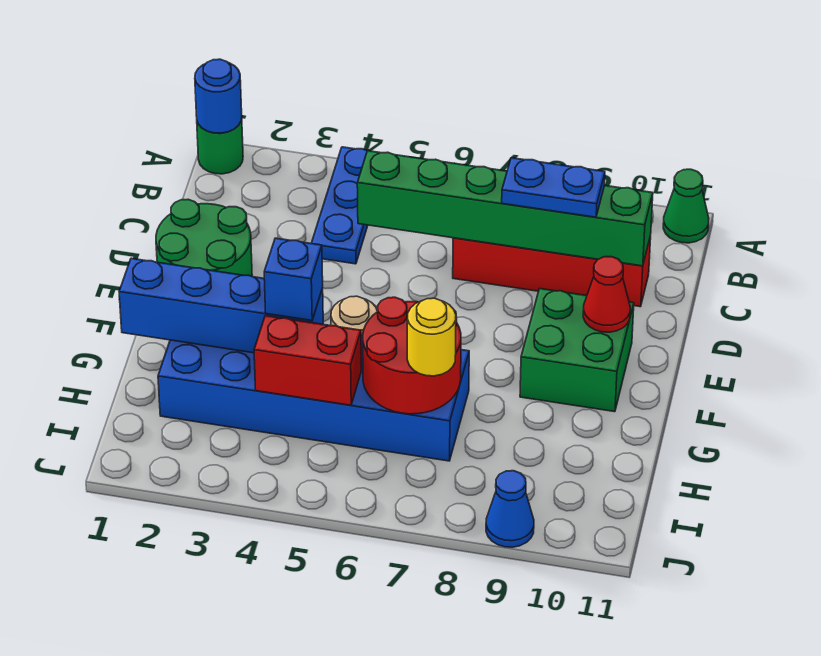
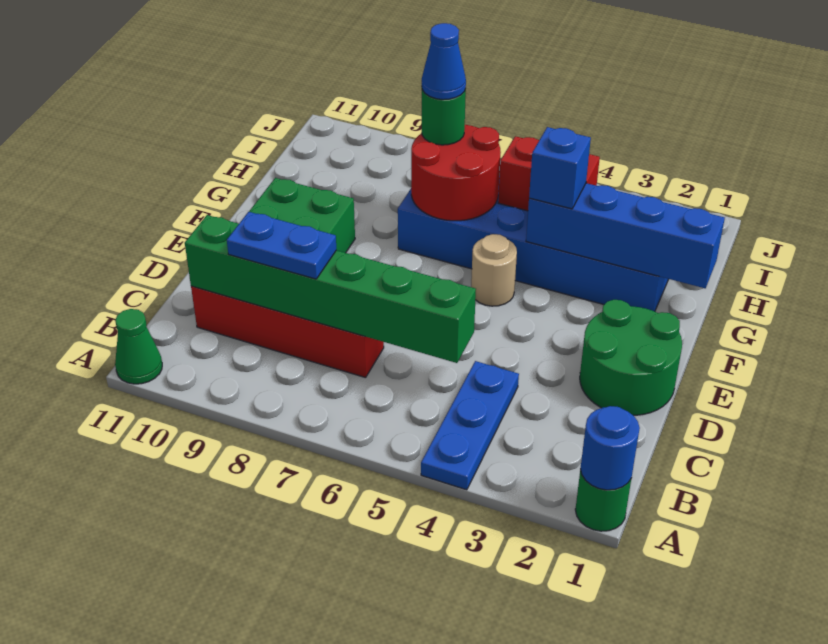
red cone E10 level 2 -> none
yellow round brick H7 level 3 -> green round brick H7 level 3
blue cone J9 level 1 -> blue cone H7 level 4

